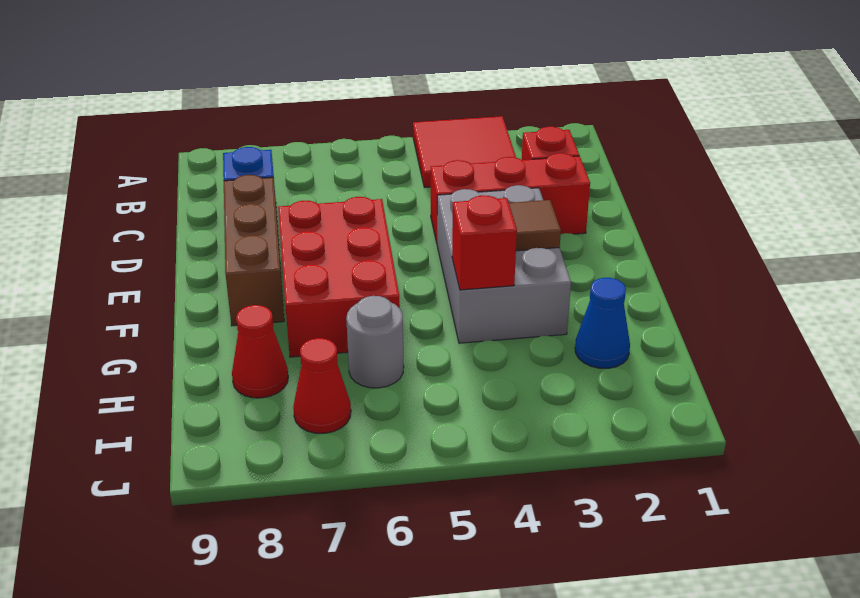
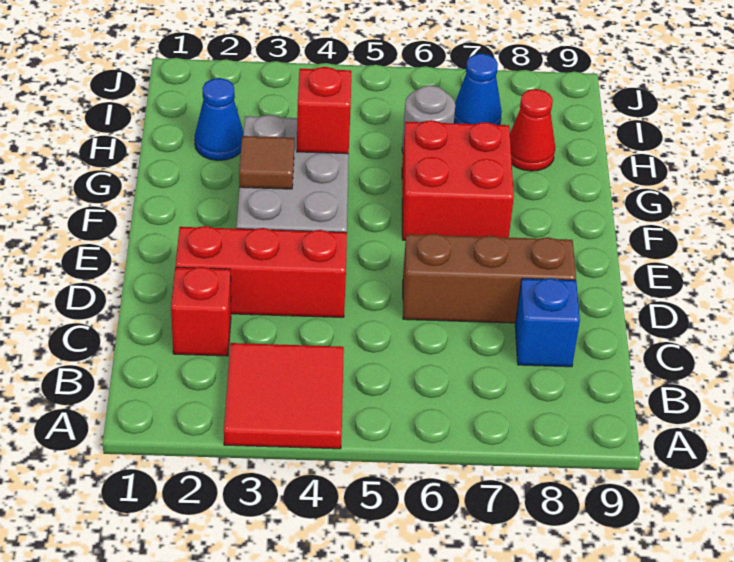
brown brick D8:F8 level 1 -> brown brick D6:D8 level 1
red brick E6:G7 level 1 -> red brick F6:G7 level 1
red cone I7 level 1 -> blue cone I7 level 1

